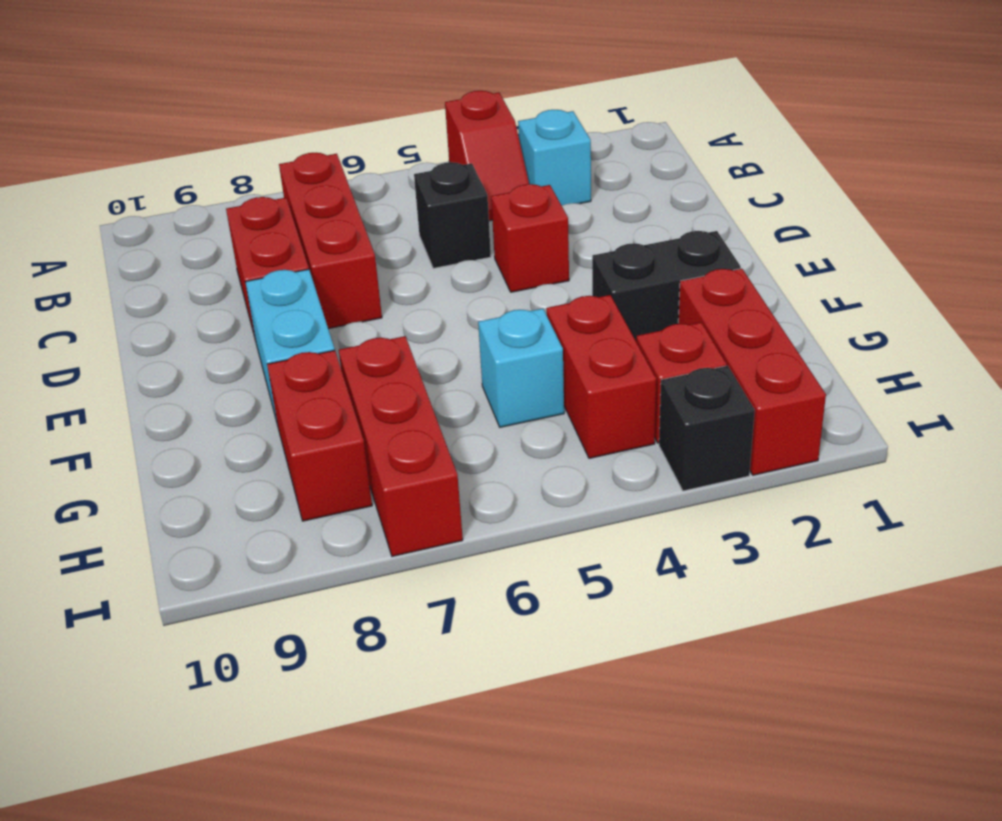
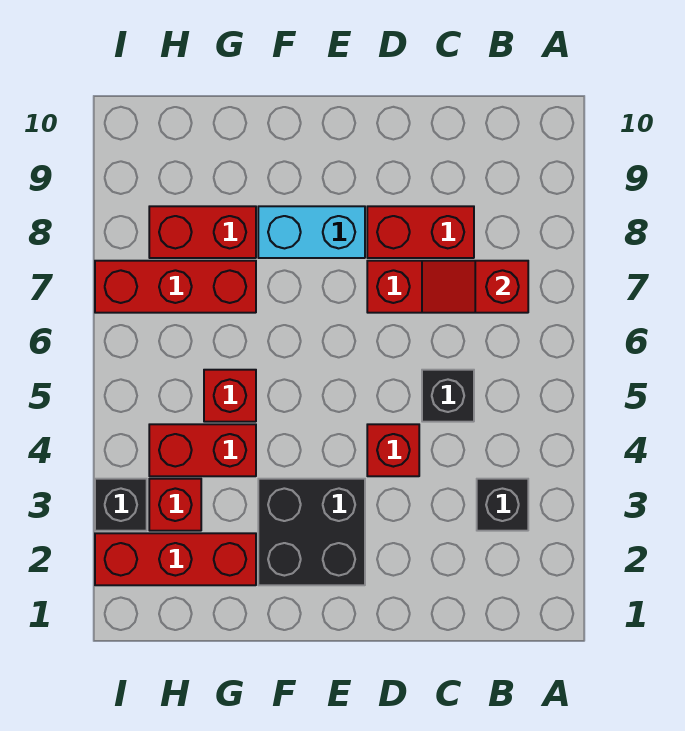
red slope A4:B4 level 1 top A -> red slope B7:C7 level 2 top B
cyan brick B3 level 1 -> black brick B3 level 1
black brick F2:F3 level 1 -> black brick E2:F3 level 1
cyan brick G5 level 1 -> red brick G5 level 1

